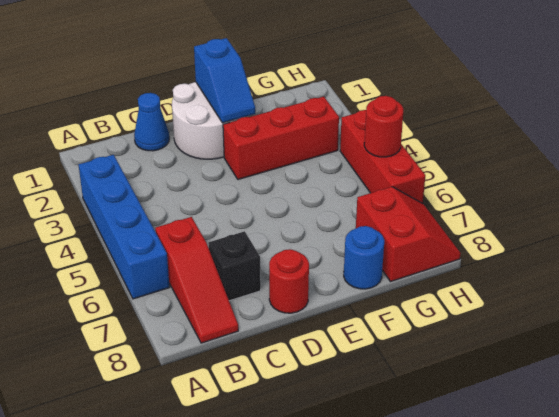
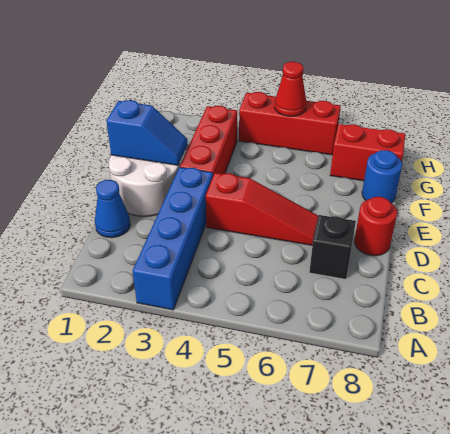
blue brick A3:A6 level 1 -> blue brick A3:D3 level 1
red slope B6:B8 level 1 top 6 -> red slope D4:D6 level 1 top 4
red round brick H5 level 2 -> red cone H5 level 2

